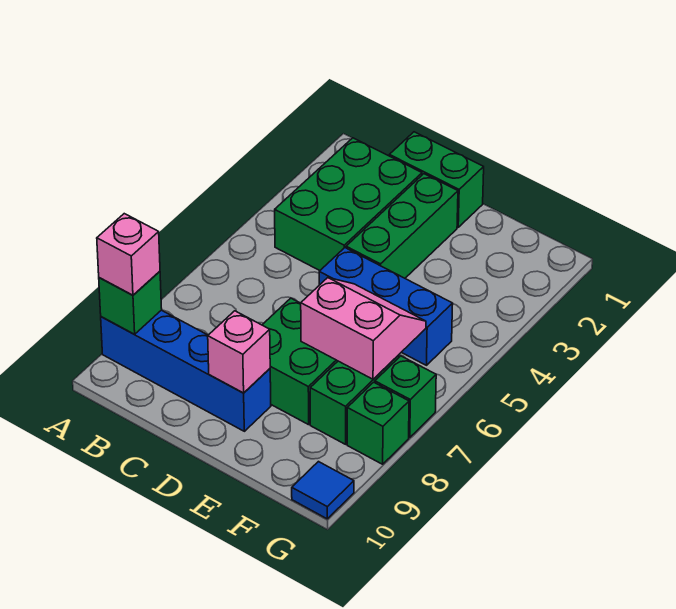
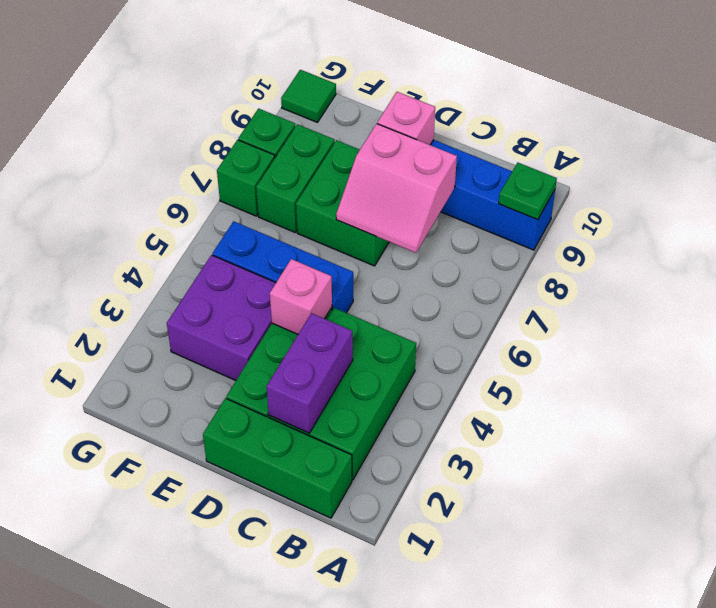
green brick A9 level 2 -> green plate A9 level 2
pink brick A9 level 3 -> pink brick D4 level 2
green brick C1:D1 level 1 -> green brick B1:D1 level 1
none -> purple brick C2:C3 level 2
none -> purple brick E3:F4 level 1
pink slope E6:F7 level 2 top 7 -> pink slope C7:D8 level 2 top 8
blue tile G10 level 1 -> green tile G10 level 1

